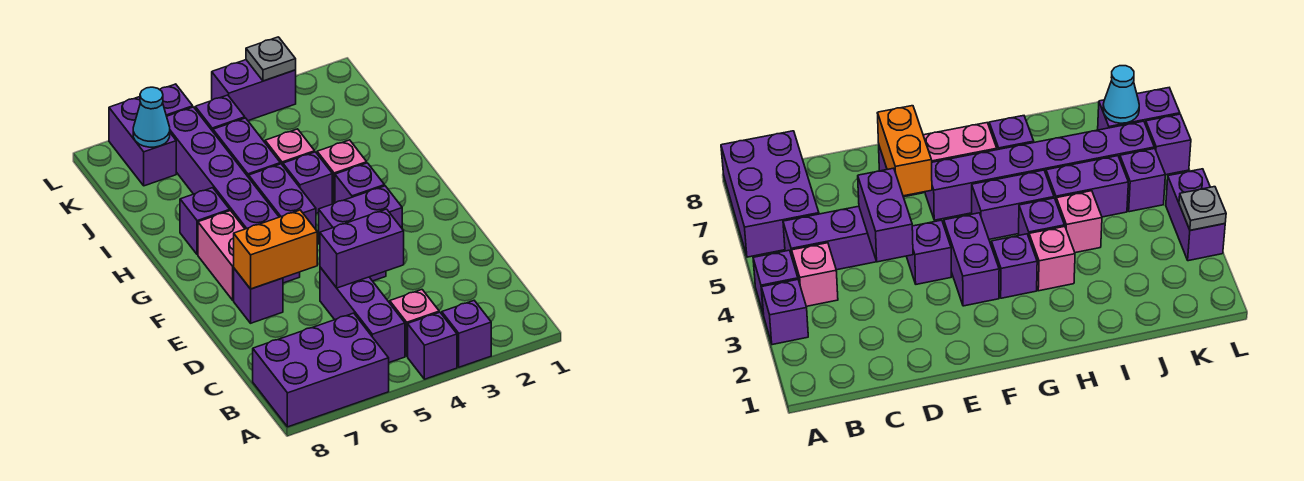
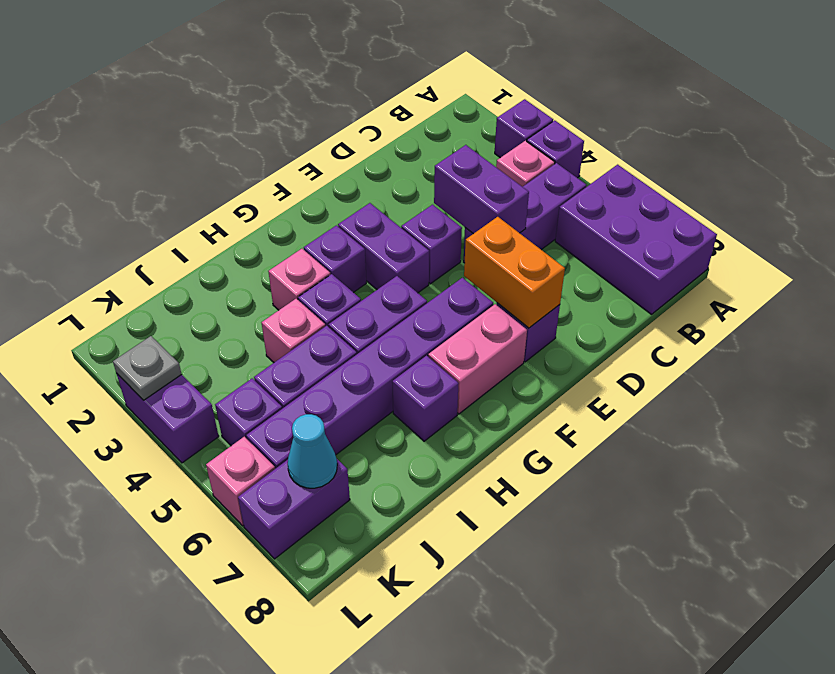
purple brick L6 level 1 -> pink brick L6 level 1

